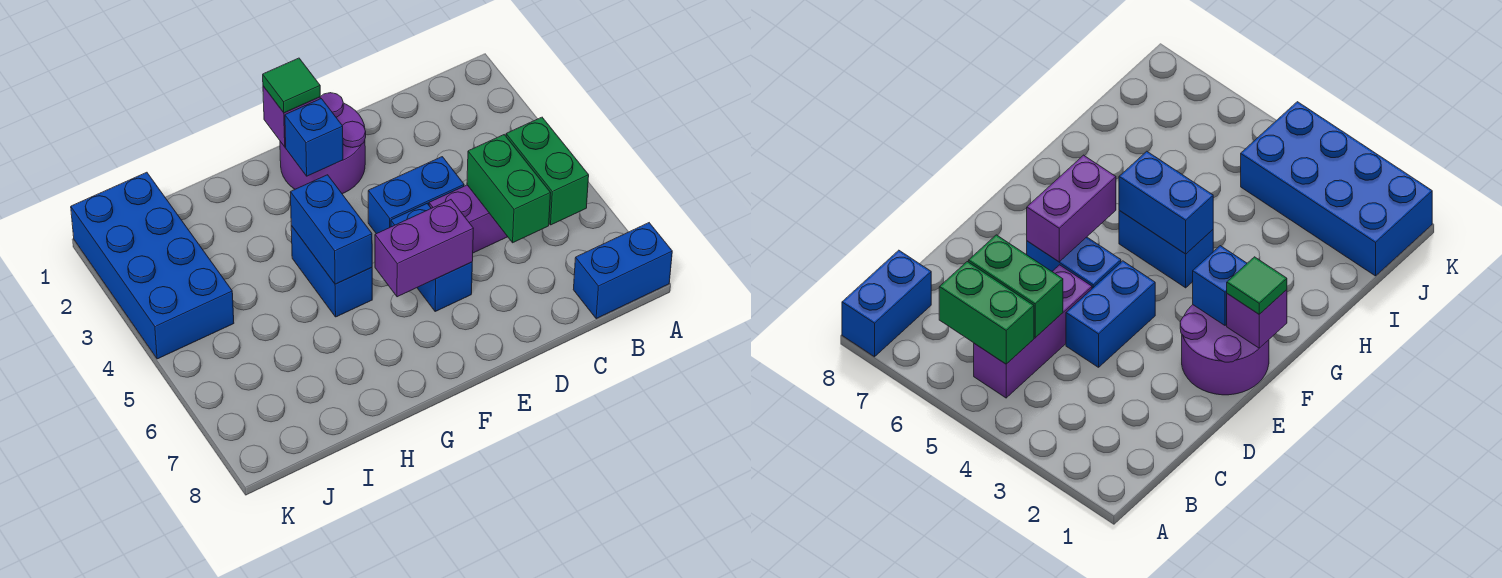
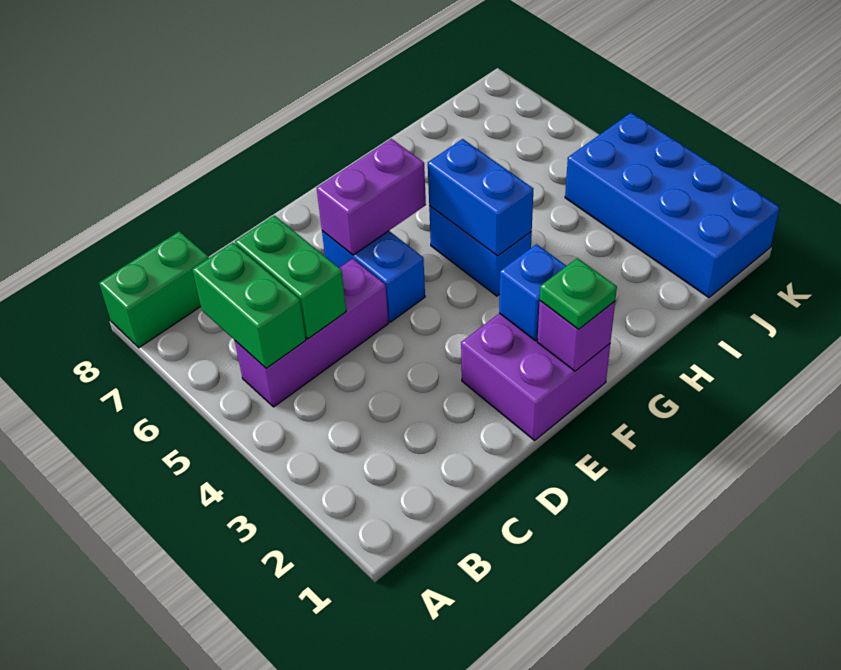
blue brick A8:B8 level 1 -> green brick A8:B8 level 1
blue brick D4:E4 level 1 -> none
purple round brick E1:F2 level 1 -> purple brick E1:F2 level 1
green tile F1 level 3 -> green plate F1 level 3

